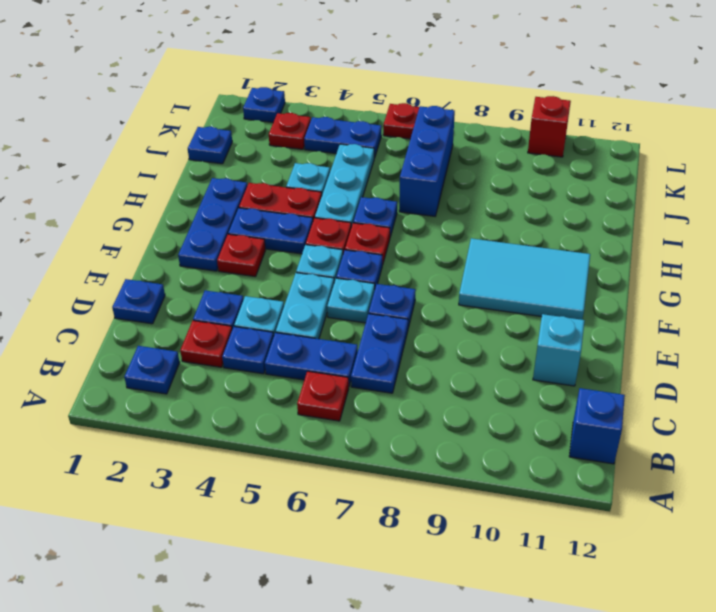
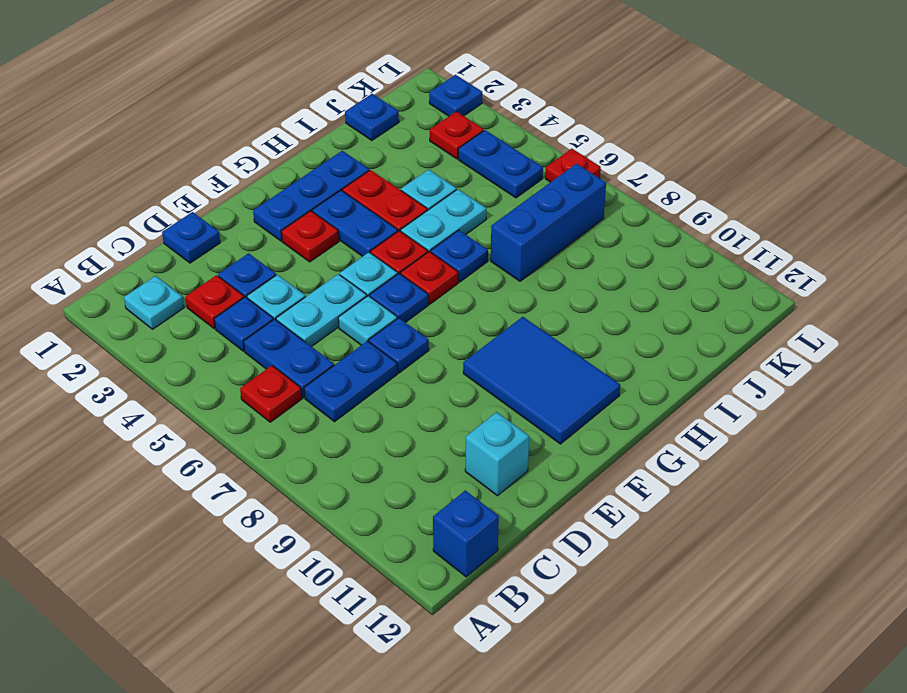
blue plate B2 level 1 -> cyan plate B2 level 1
cyan tile F9:G11 level 1 -> blue tile F9:G11 level 1
cyan plate H5:J5 level 1 -> cyan plate H5:I5 level 1
red brick L10 level 1 -> none

